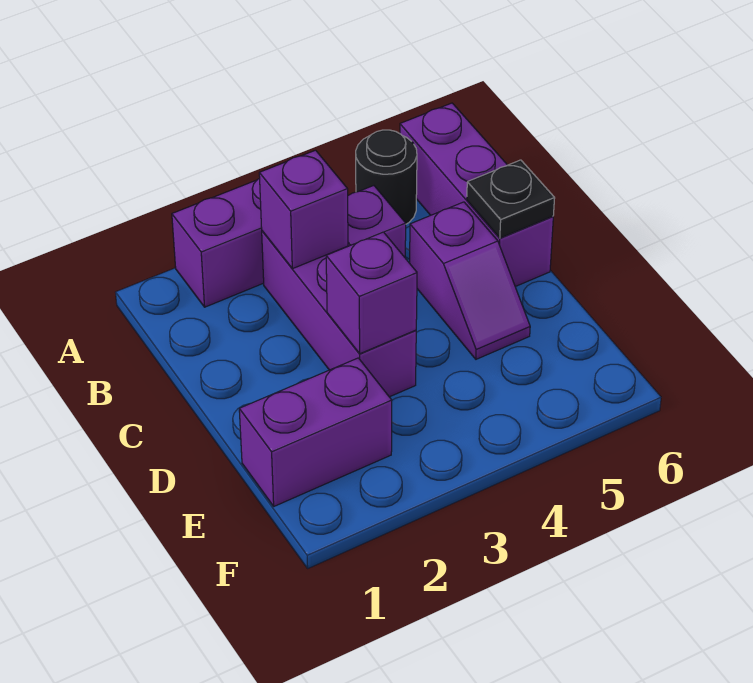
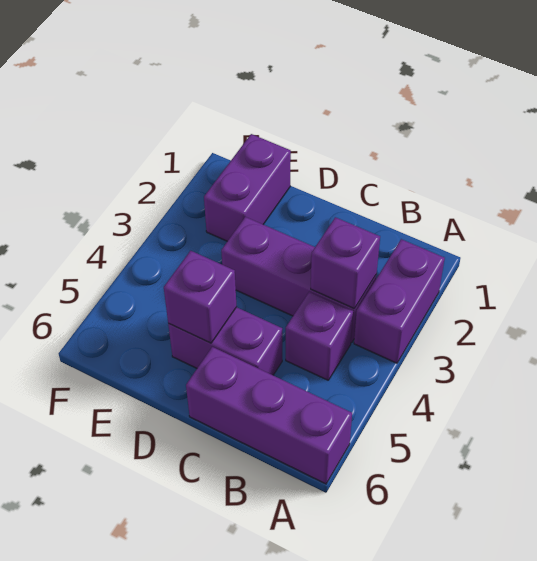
black round brick A5 level 1 -> none
purple slope C5:D5 level 1 top C -> purple brick C5:D5 level 1
black plate C6 level 2 -> none
purple brick D3 level 2 -> purple brick D5 level 2

